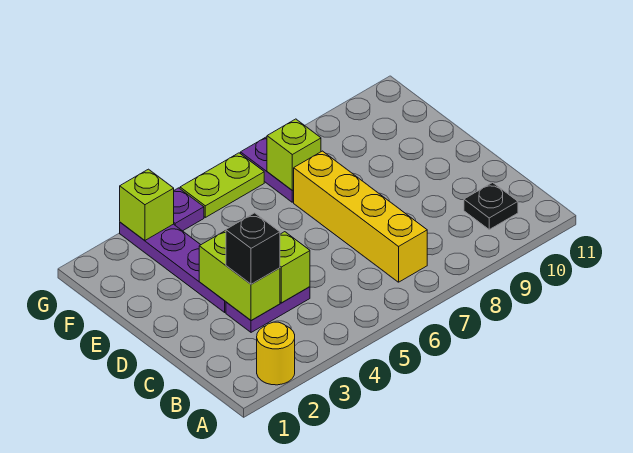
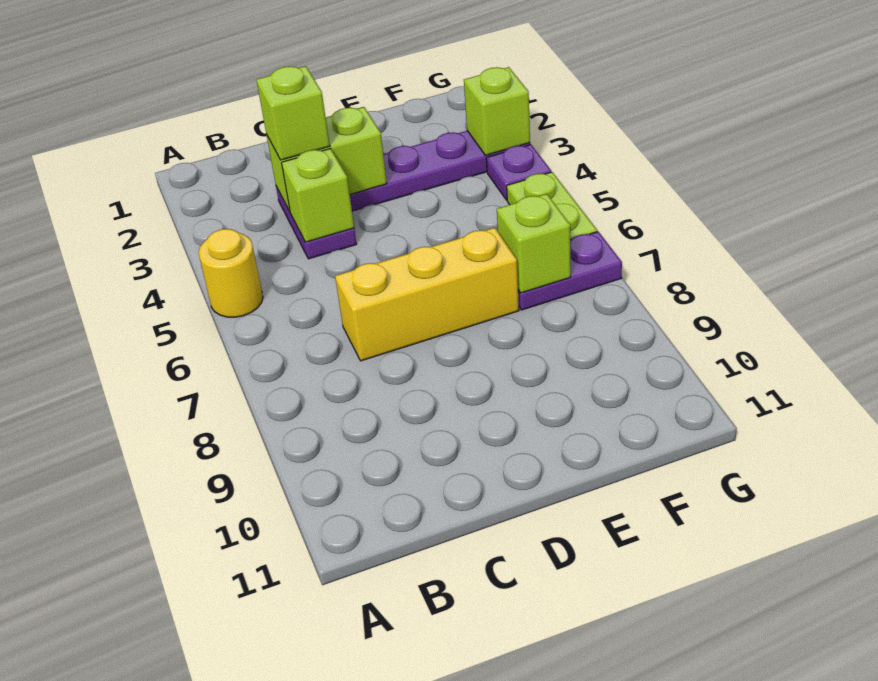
yellow round brick A2 level 1 -> yellow round brick A5 level 1
yellow brick B7:E7 level 1 -> yellow brick C7:E7 level 1
black plate B10 level 1 -> none
black brick C3 level 3 -> lime brick C3 level 3

